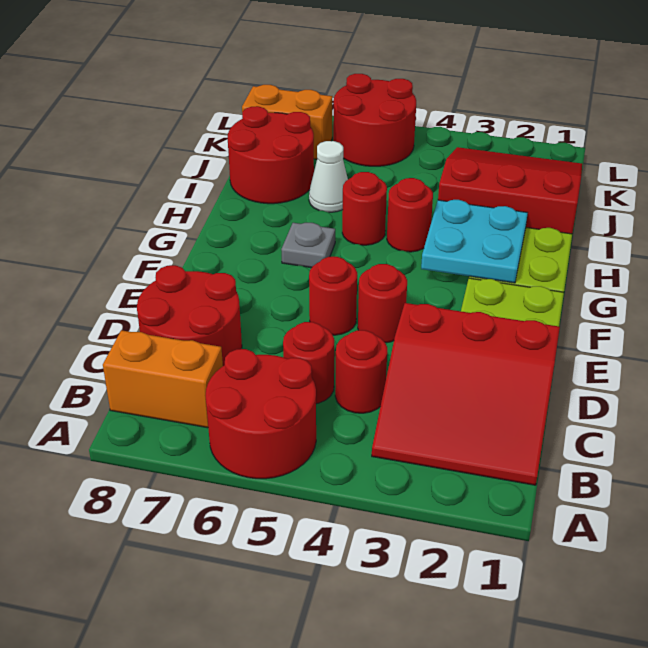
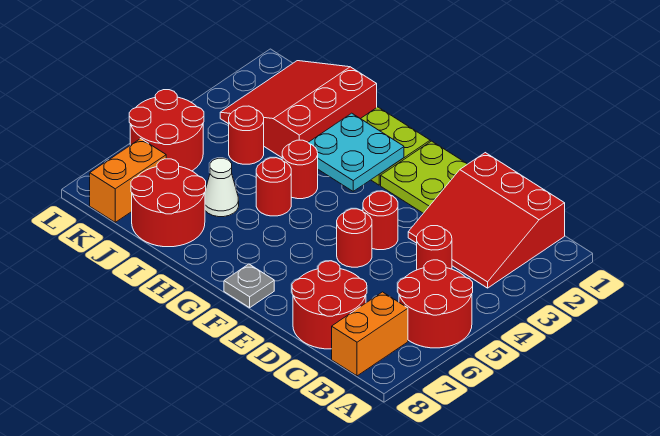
red slope B1:D3 level 1 top D -> red slope B1:D3 level 1 top 1
red round brick C5 level 1 -> red round brick J4 level 1
grey plate G6 level 1 -> grey plate F8 level 1

